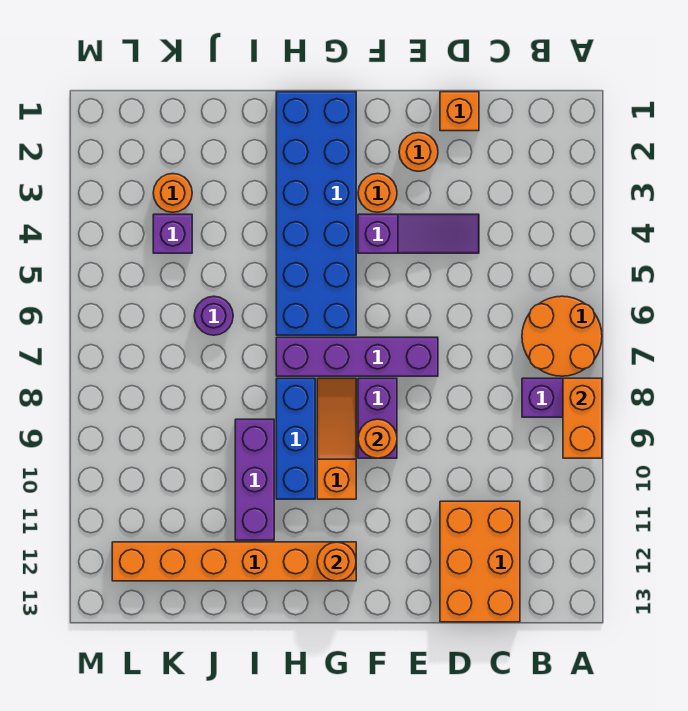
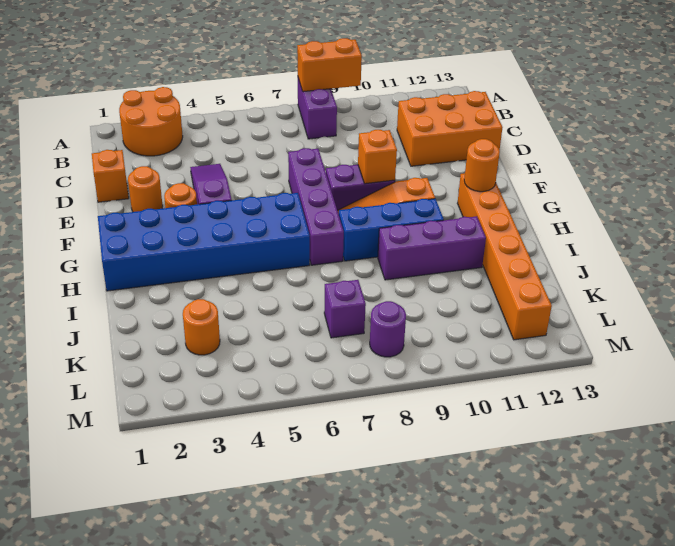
orange round brick A6:B7 level 1 -> orange round brick A2:B3 level 1
orange round brick F9 level 2 -> orange brick F9 level 2
purple round brick J6 level 1 -> purple round brick L8 level 1
purple brick K4 level 1 -> purple brick K7 level 1

